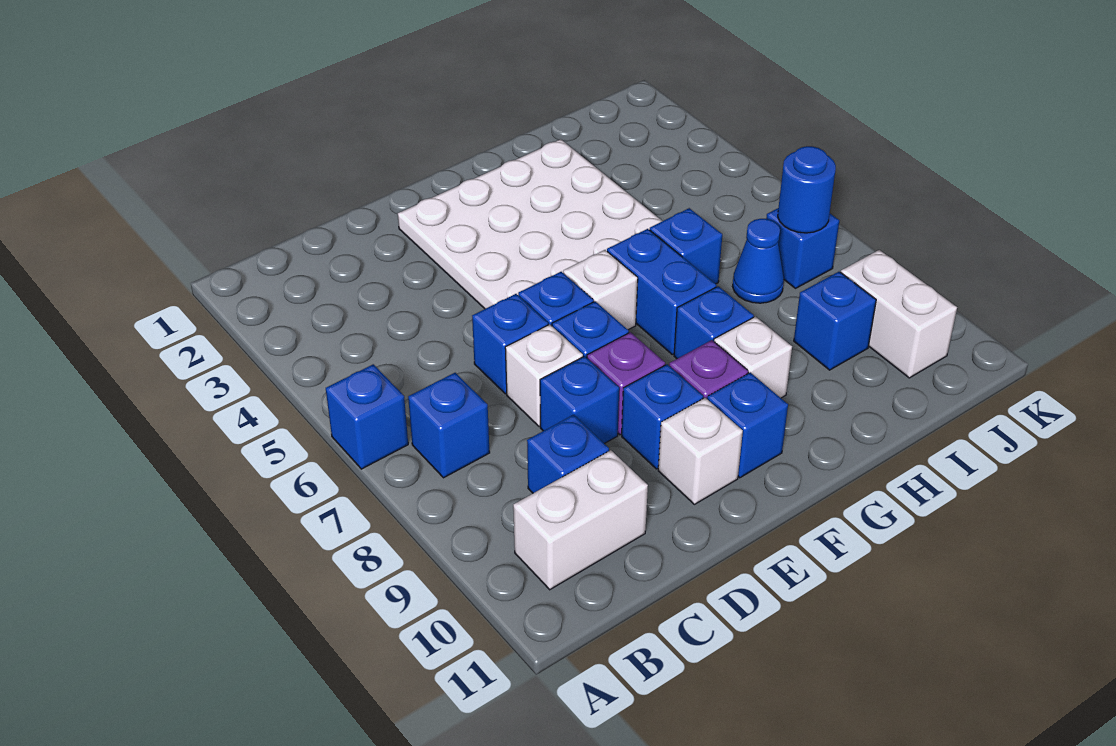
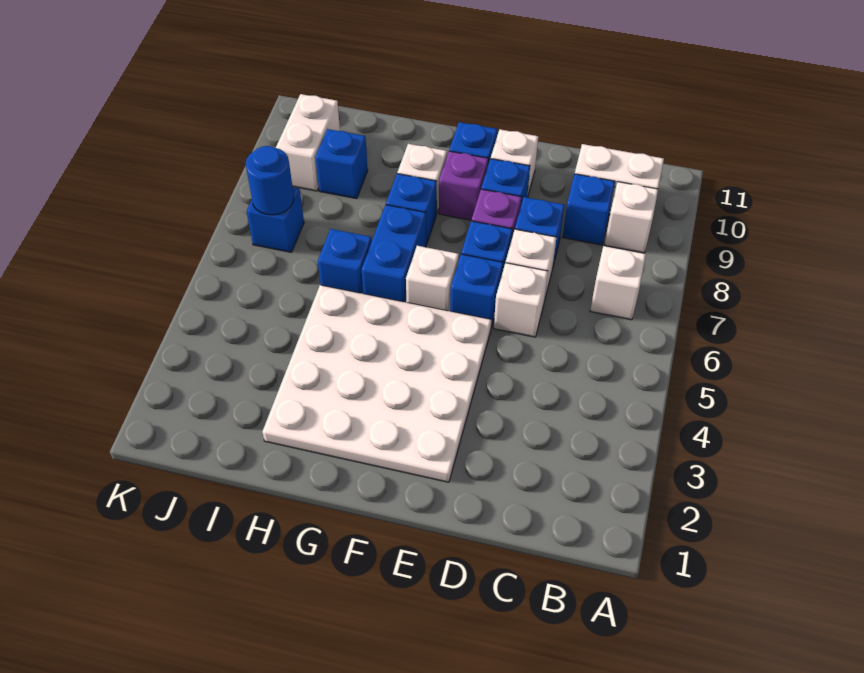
blue brick A6 level 1 -> none
blue brick B7 level 1 -> white brick B7 level 1
none -> white brick B9 level 1
blue brick D6 level 1 -> white brick D6 level 1
blue cone I7 level 1 -> none

